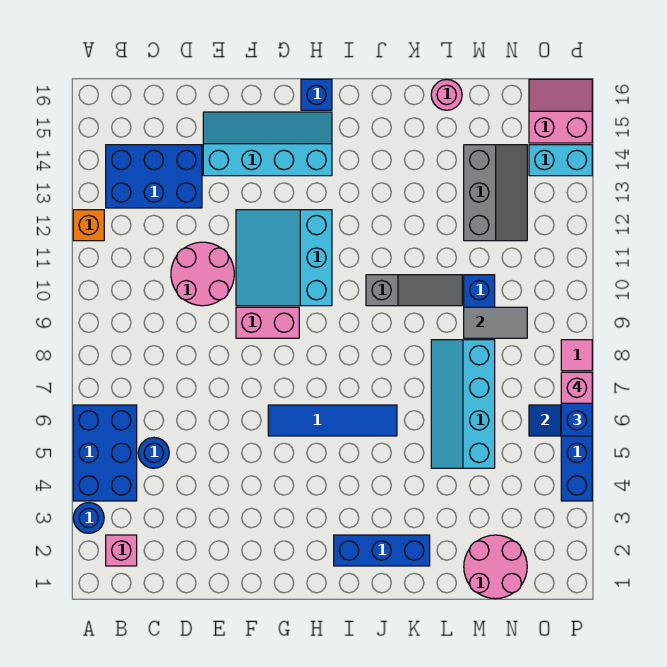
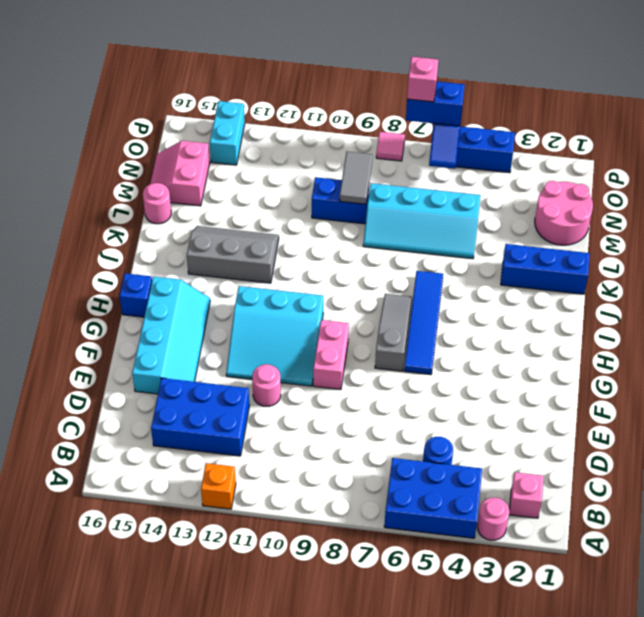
blue round brick A3 level 1 -> pink round brick A3 level 1
blue brick B13:D14 level 1 -> blue brick C12:D14 level 1
pink round brick D10:E11 level 1 -> pink round brick E11 level 1
cyan slope E14:H15 level 1 top 14 -> cyan slope E14:H15 level 1 top 15
blue brick I2:K2 level 1 -> blue brick K1:K3 level 1
grey slope J10:L10 level 1 top J -> grey slope G7:I7 level 1 top G
grey slope M12:N14 level 1 top M -> grey slope J12:K14 level 1 top J
pink slope O15:P16 level 1 top 15 -> pink slope M15:N16 level 1 top 15

